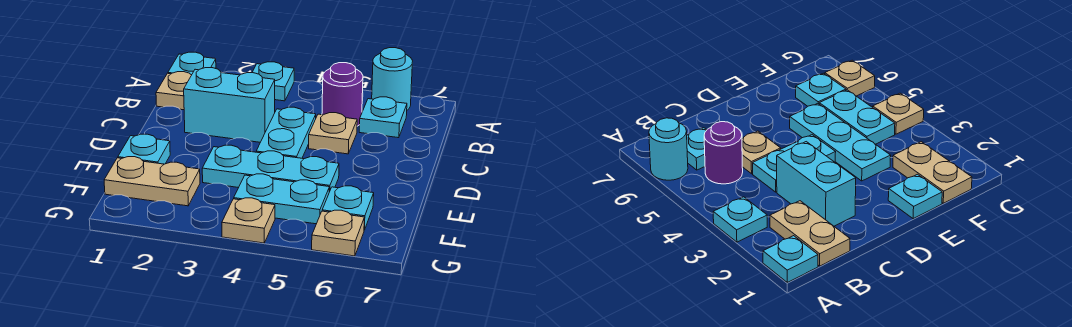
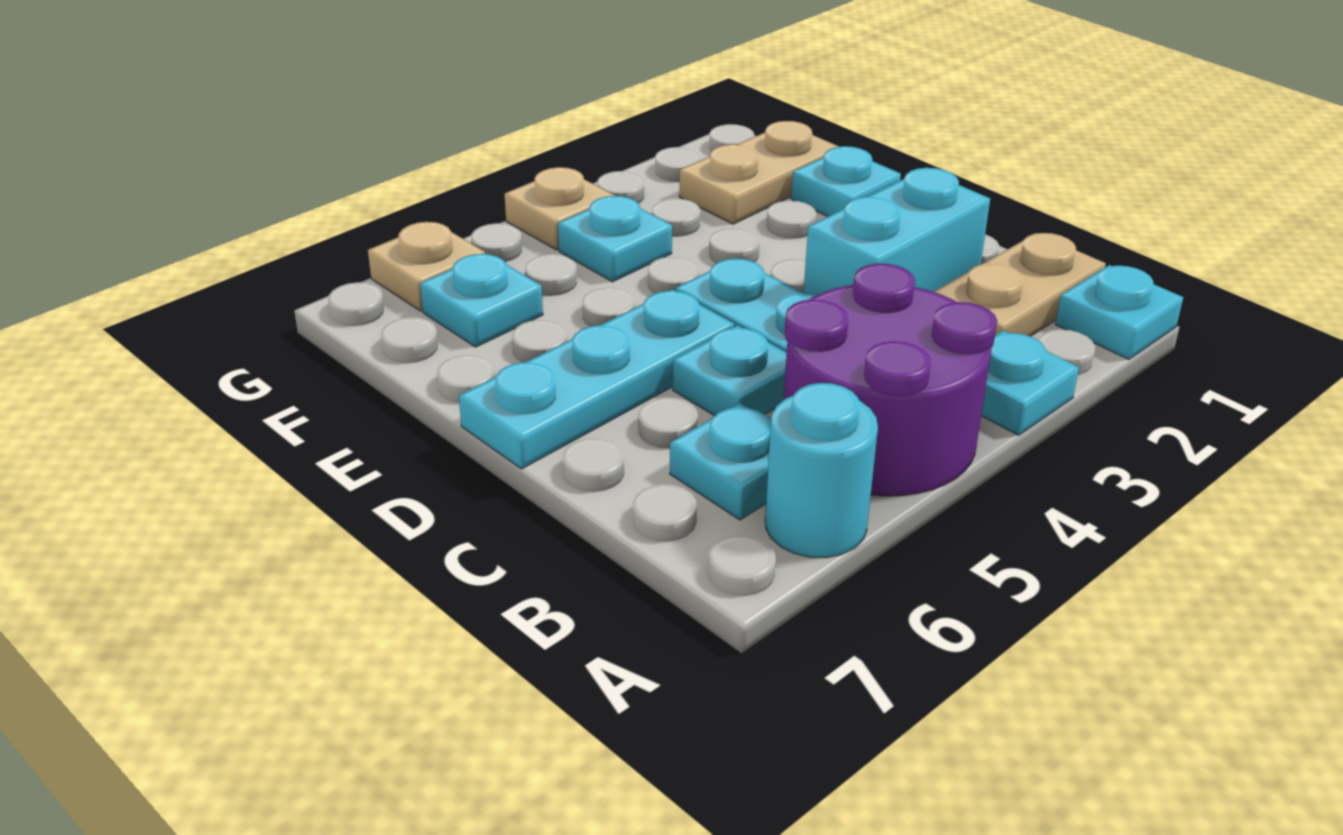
purple round brick B5 level 1 -> purple round brick A4:B5 level 1
tan plate C5 level 1 -> cyan plate C5 level 1
cyan plate E3:E5 level 1 -> cyan plate D5:D7 level 1
cyan plate F4:F5 level 1 -> cyan plate F4 level 1

